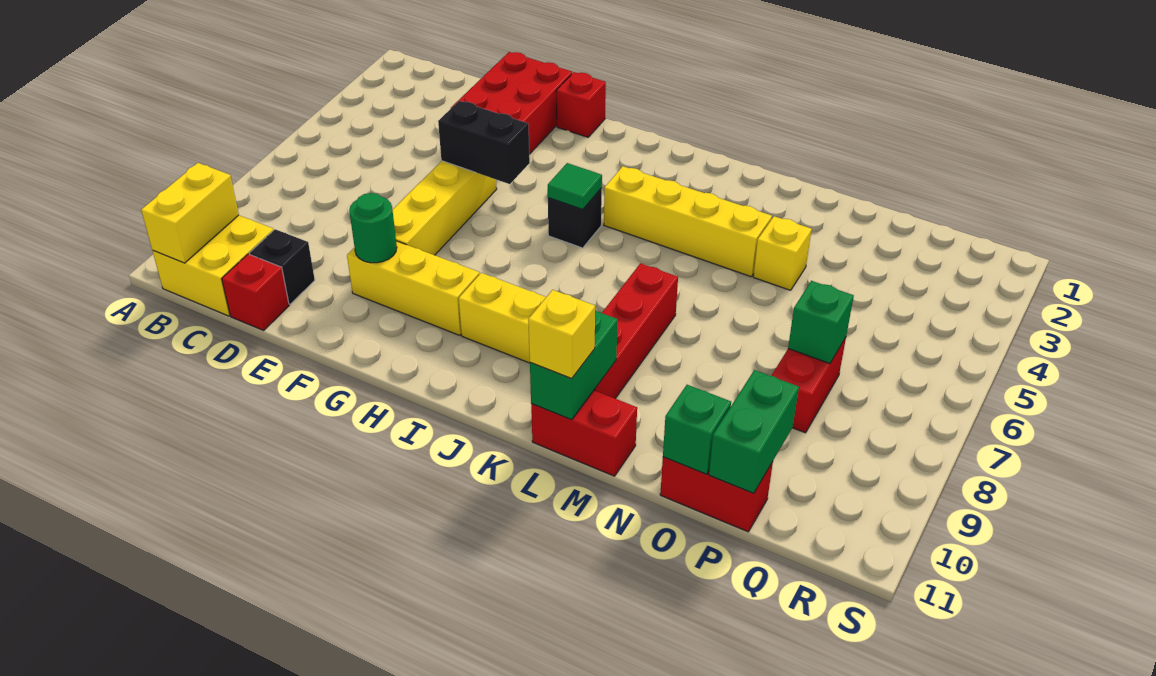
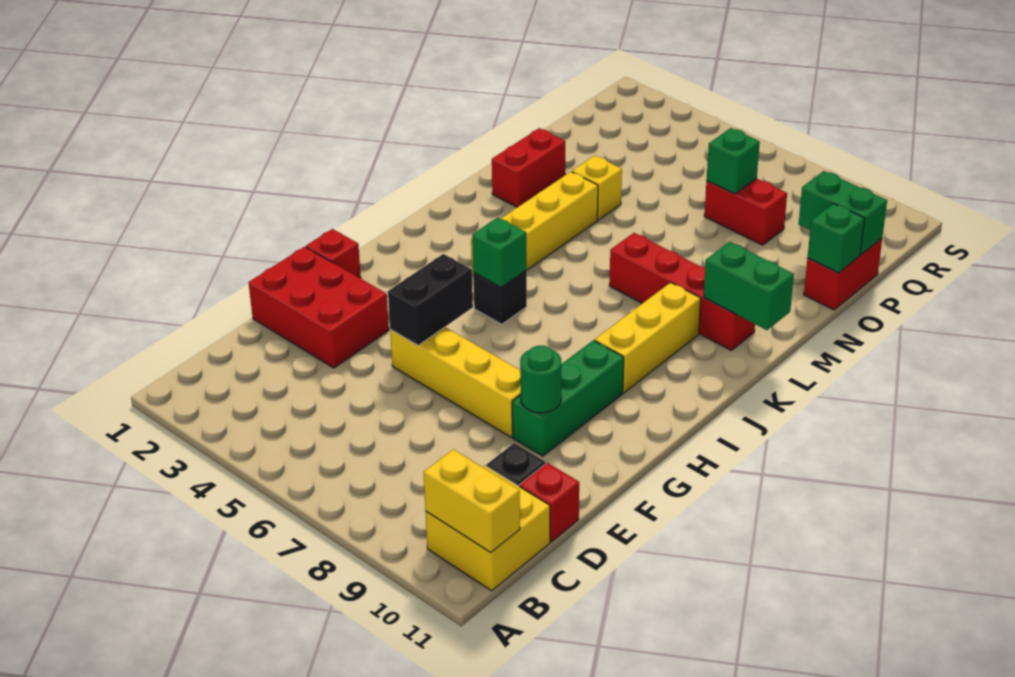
yellow brick F9:H9 level 1 -> green brick F9:H9 level 1
green tile I5 level 2 -> green brick I5 level 2
red brick L11:M11 level 1 -> red brick M2:N2 level 1
yellow brick L11 level 3 -> none

